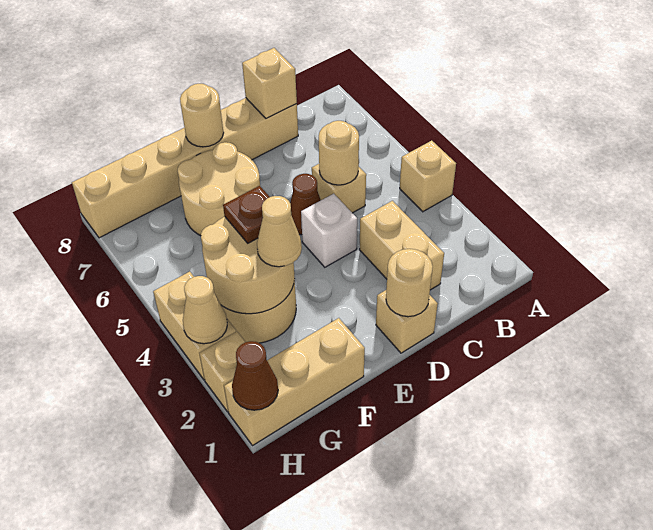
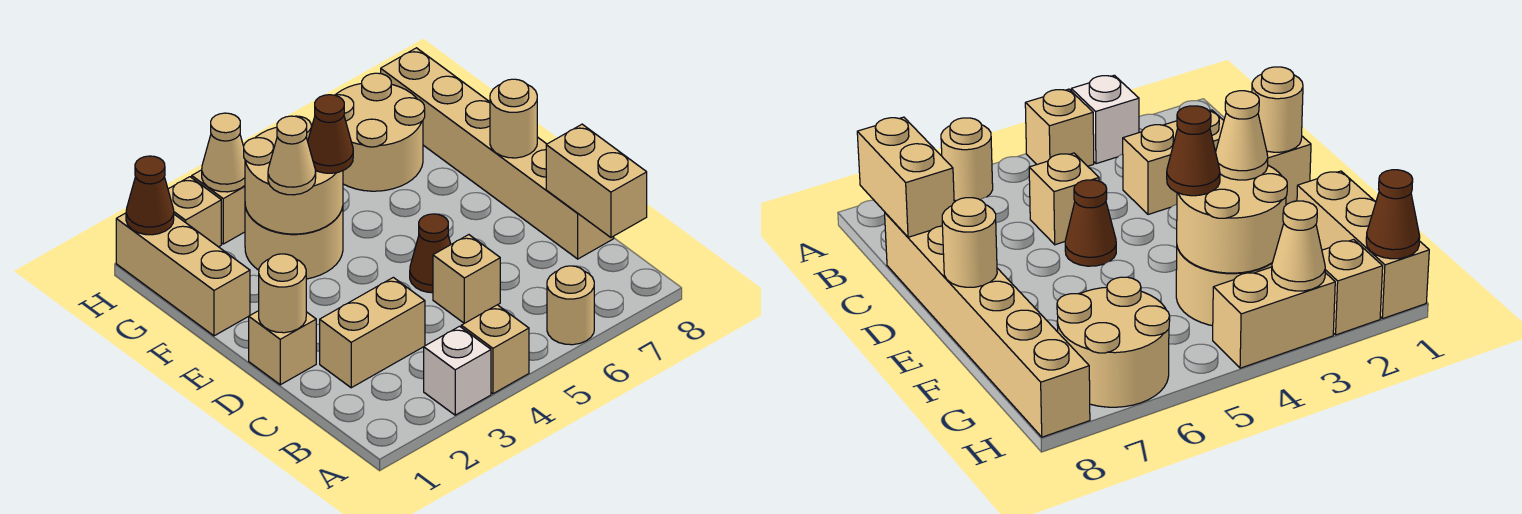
tan round brick C5 level 2 -> tan round brick A6 level 1
tan brick C8 level 2 -> tan brick B8:C8 level 2
white brick D4 level 1 -> white brick A3 level 1
tan round brick E6:F7 level 1 -> tan round brick G6:H7 level 1
brown plate F4 level 3 -> brown cone F4 level 3

